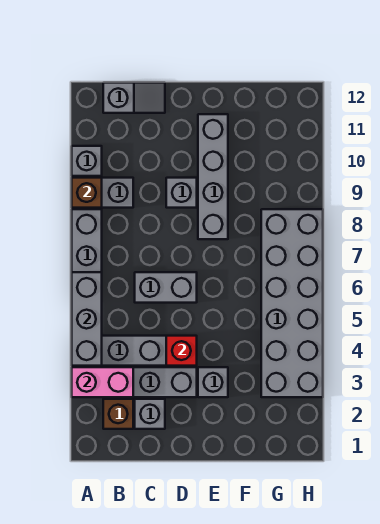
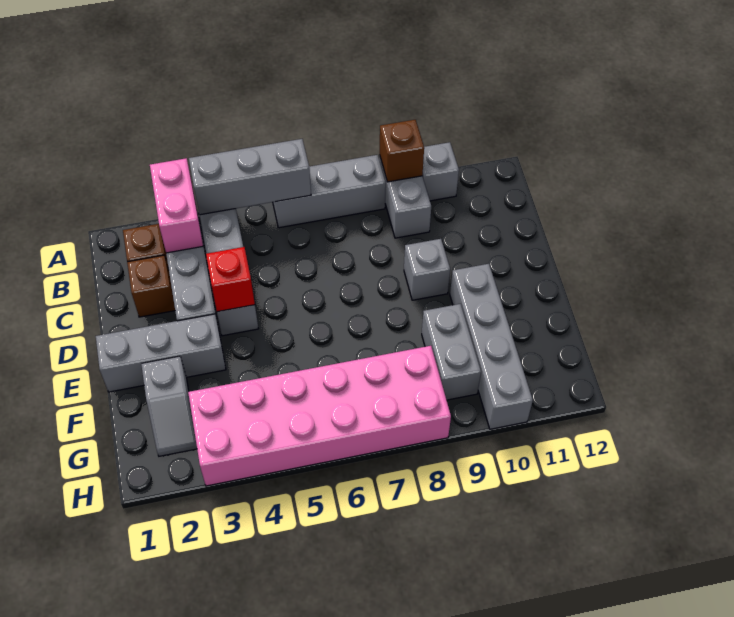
grey slope B12:C12 level 1 top B -> grey slope F2:G2 level 1 top F
grey brick C2 level 1 -> brown brick C2 level 1
grey brick C6:D6 level 1 -> grey brick F9:G9 level 1
grey brick E3 level 1 -> grey brick E1:E3 level 1
grey brick E8:E11 level 1 -> grey brick E10:H10 level 1
grey brick G3:H8 level 1 -> pink brick G3:H8 level 1

